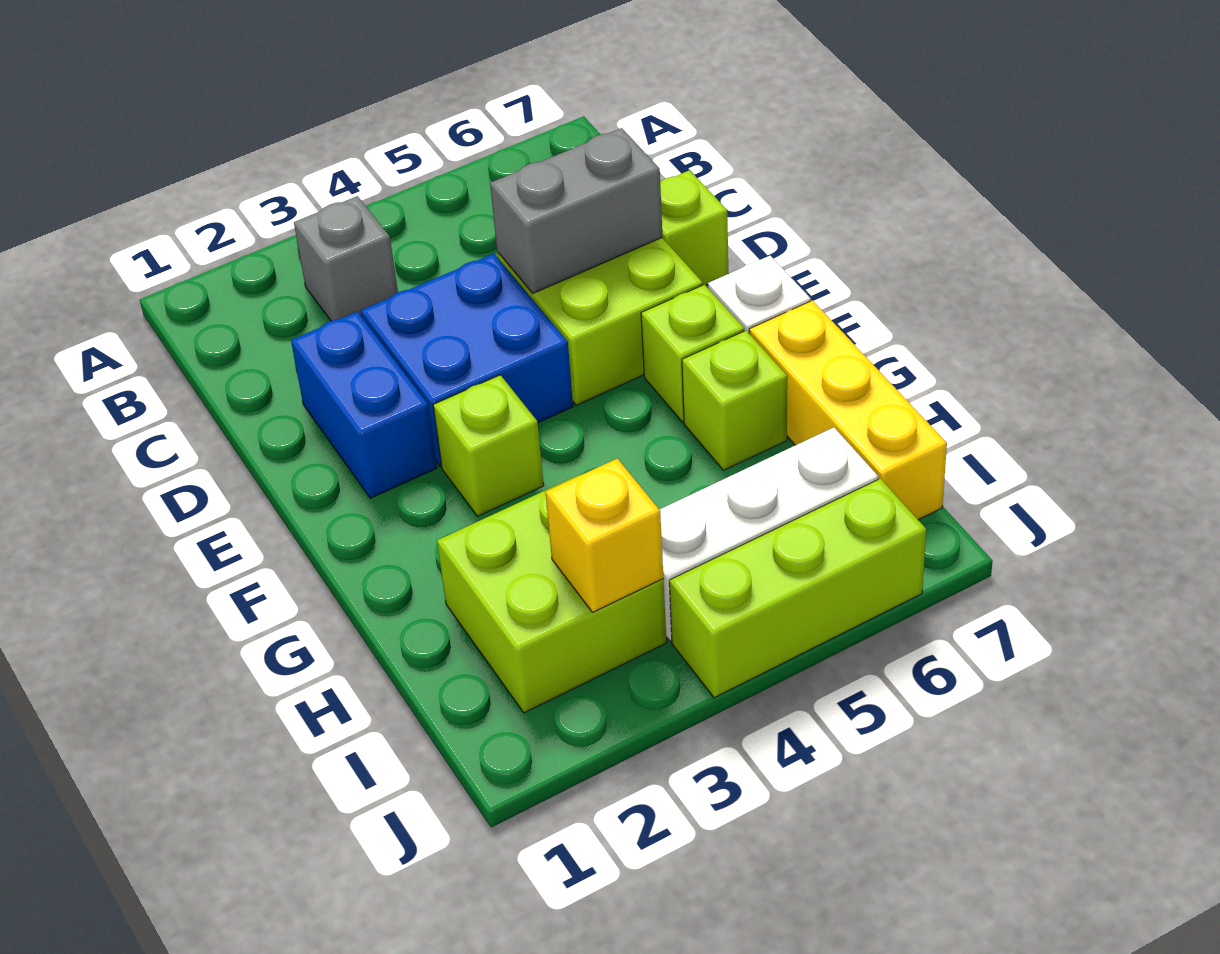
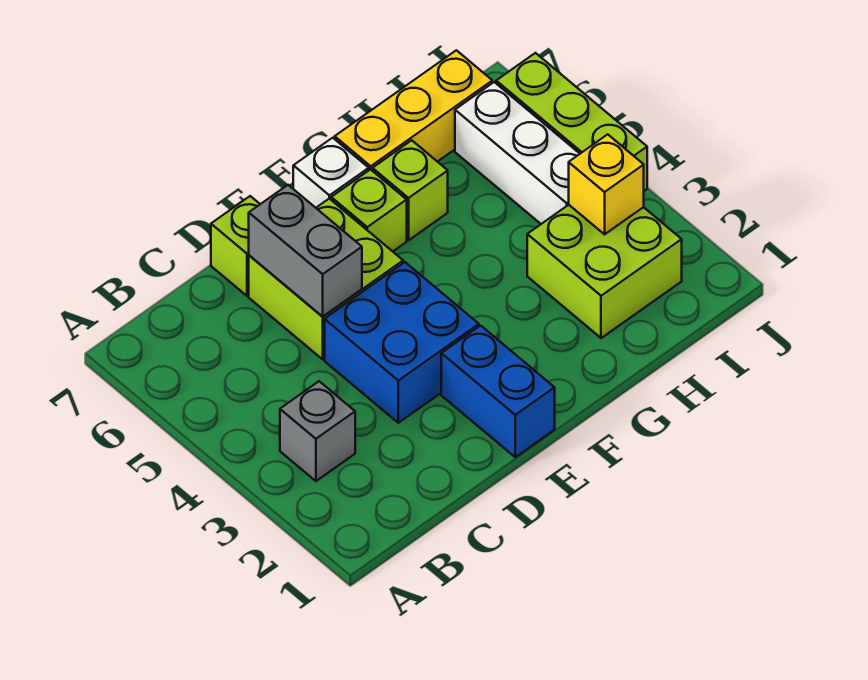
blue brick D2:E2 level 1 -> blue brick E1:E2 level 1
lime brick F3 level 1 -> none

